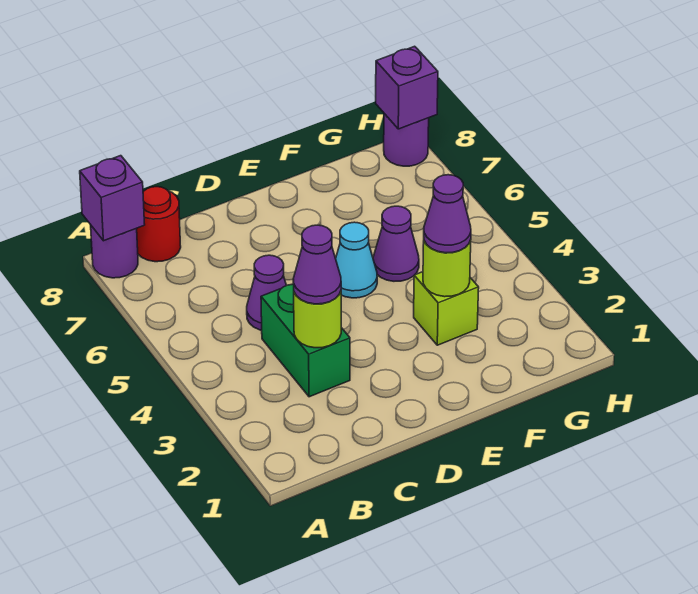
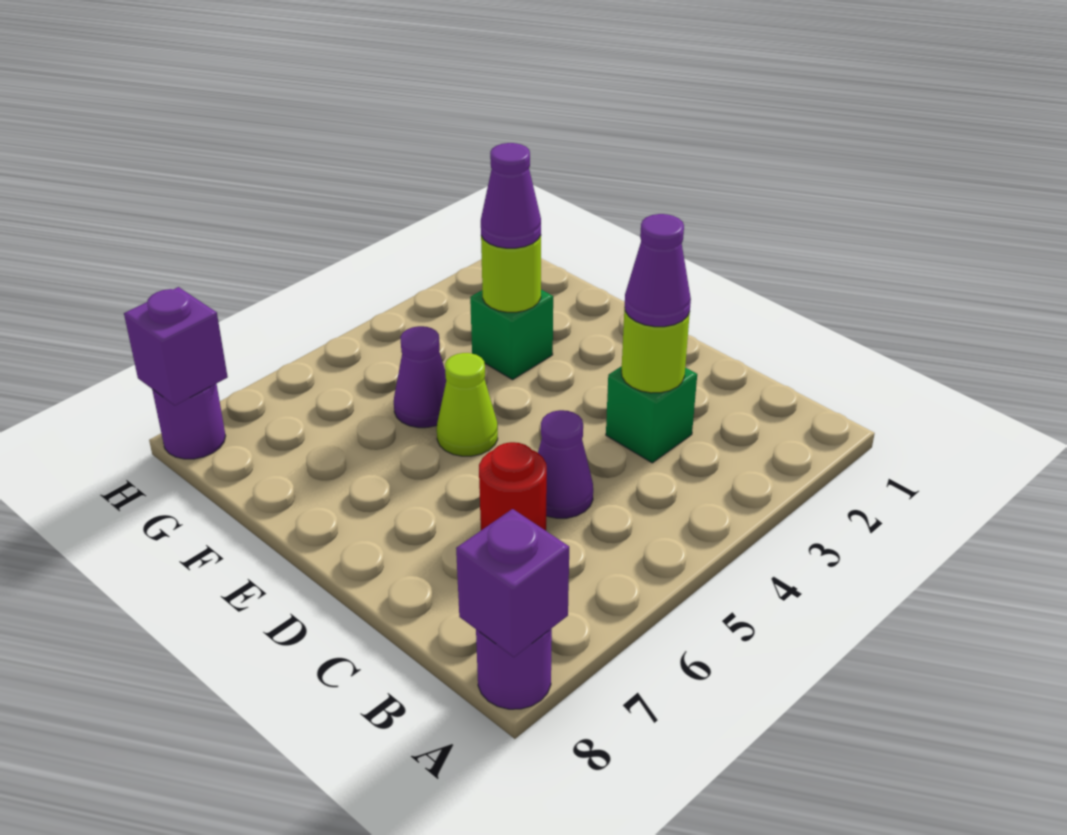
red round brick B8 level 1 -> red round brick C6 level 1
green brick C3:C4 level 1 -> green brick C3 level 1
cyan cone E5 level 1 -> lime cone E5 level 1
lime brick F3 level 1 -> green brick F3 level 1

